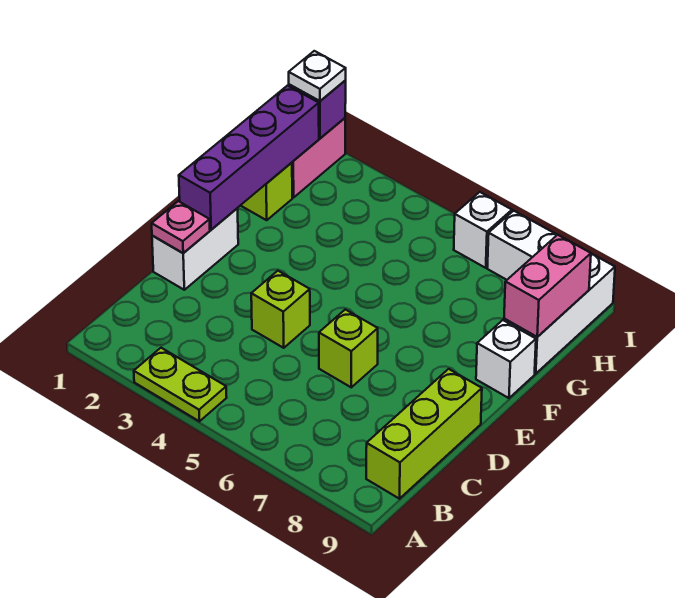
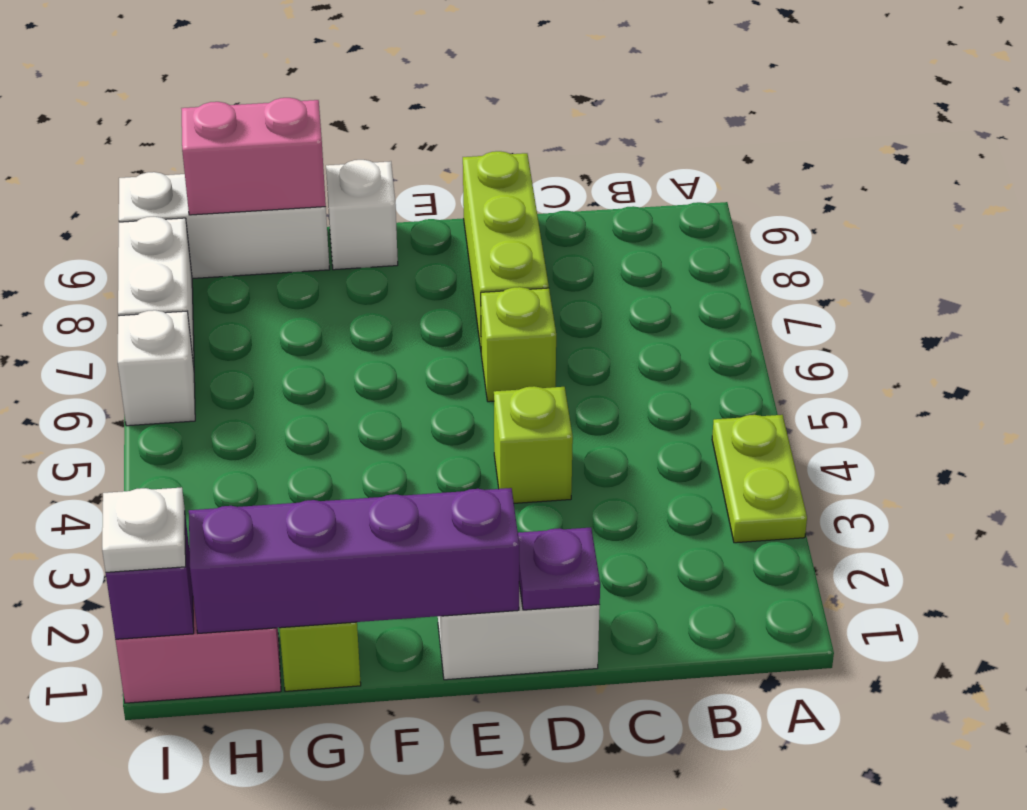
lime brick B9:D9 level 1 -> lime brick D7:D9 level 1
pink plate D1 level 2 -> purple plate D1 level 2

